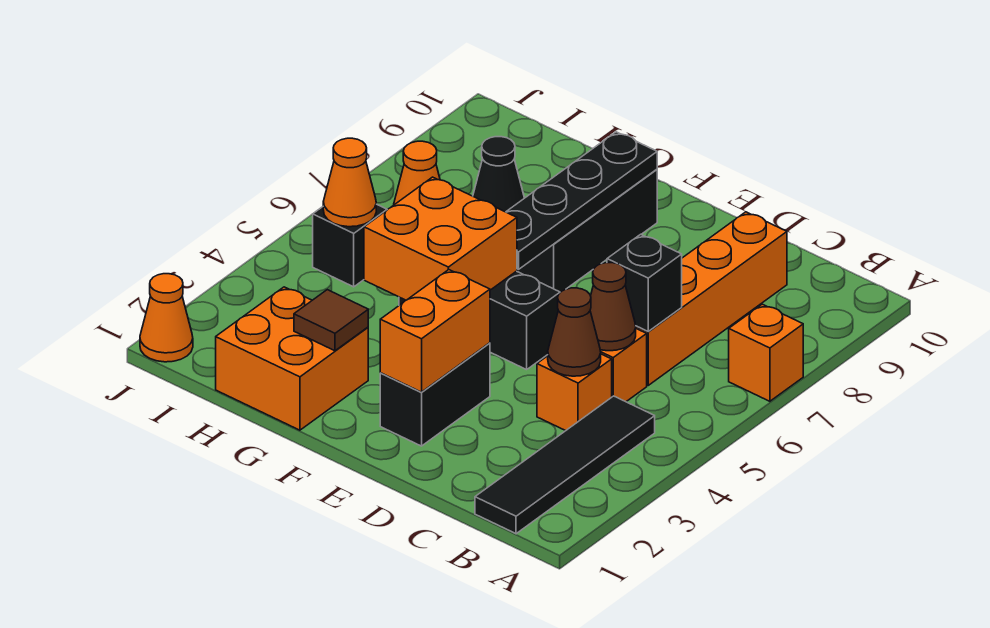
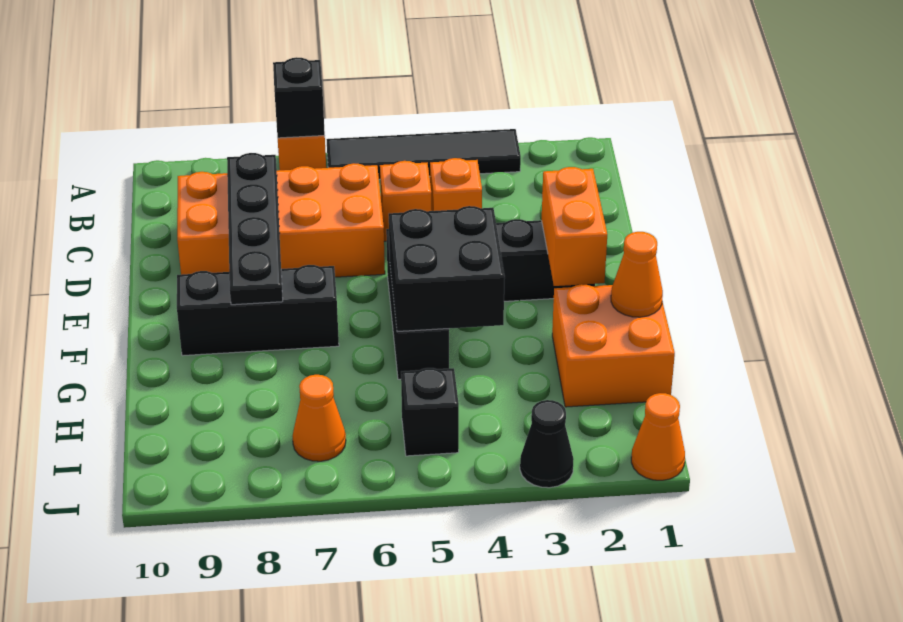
black tile B1:B4 level 1 -> black tile A3:A6 level 1
brown cone C4 level 2 -> none
brown cone C5 level 2 -> none
orange brick C6:C9 level 1 -> orange brick C6:D9 level 1
black brick C6 level 2 -> black brick A7 level 2
orange brick E2:E3 level 2 -> orange brick E2:F2 level 2
orange brick F4:G5 level 2 -> black brick F4:G5 level 2
black plate F6:F9 level 2 -> black plate C8:F8 level 2
brown tile G2 level 2 -> none
black cone H8 level 1 -> black cone J3 level 1
orange cone I5 level 2 -> orange cone G1 level 2

